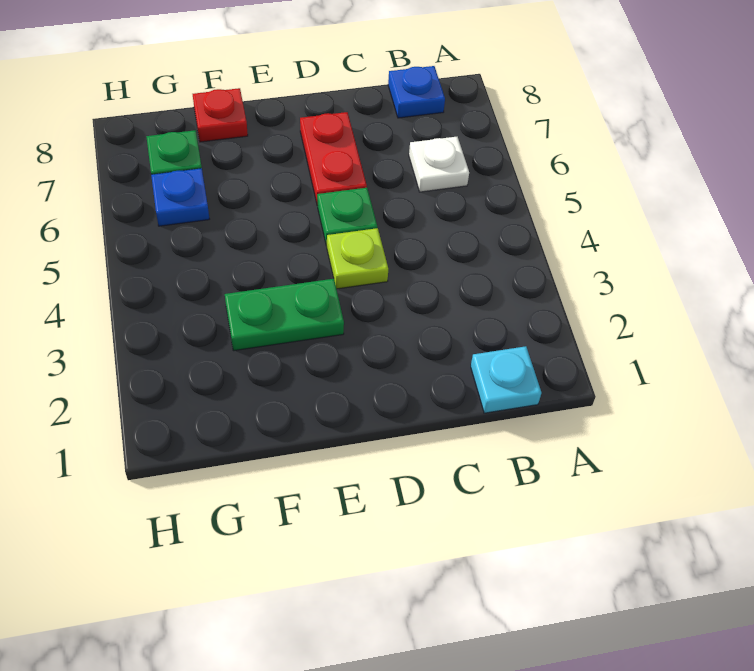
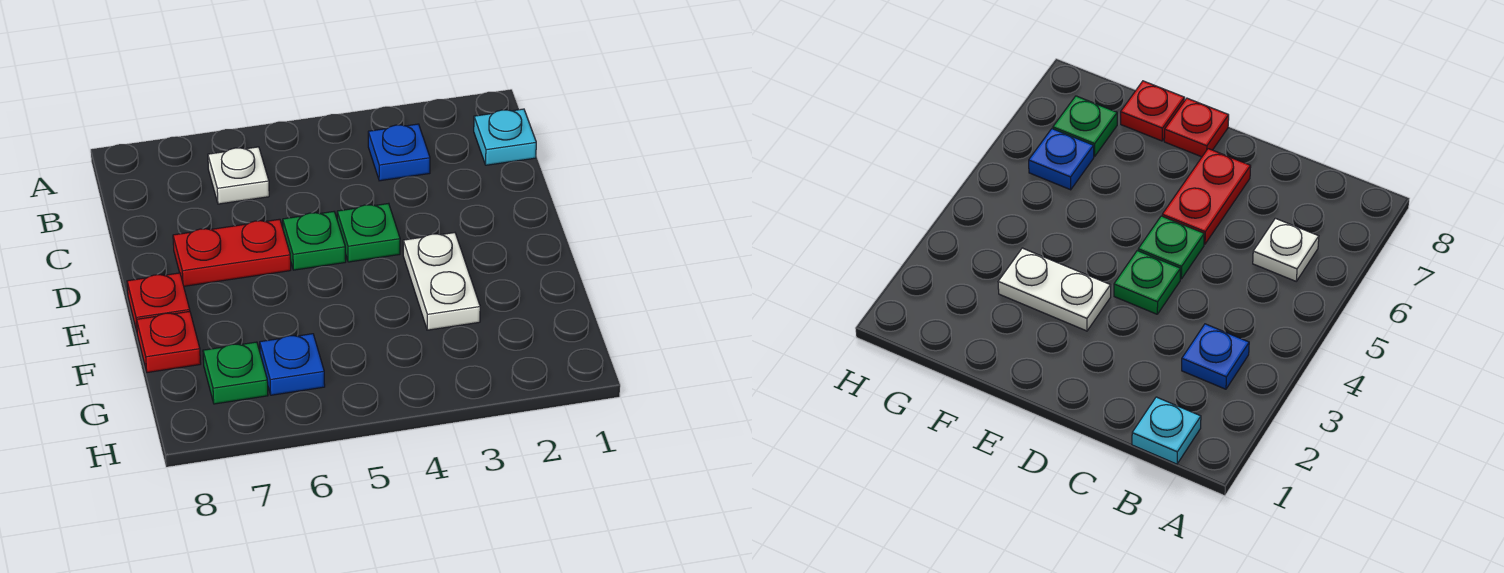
blue plate B8 level 1 -> blue plate B3 level 1
lime plate D4 level 1 -> green plate D4 level 1
green plate E3:F3 level 1 -> white plate E3:F3 level 1
none -> red plate E8 level 1

